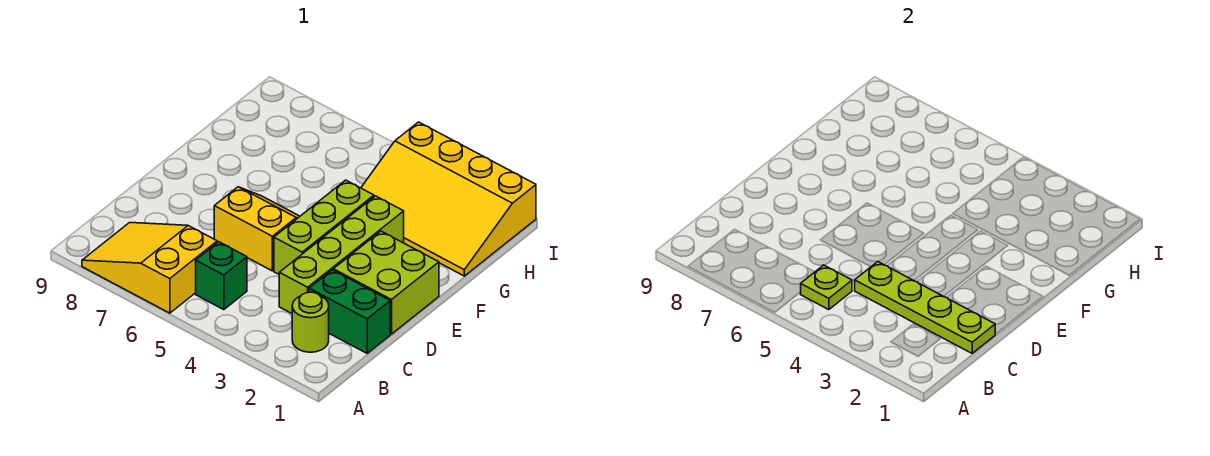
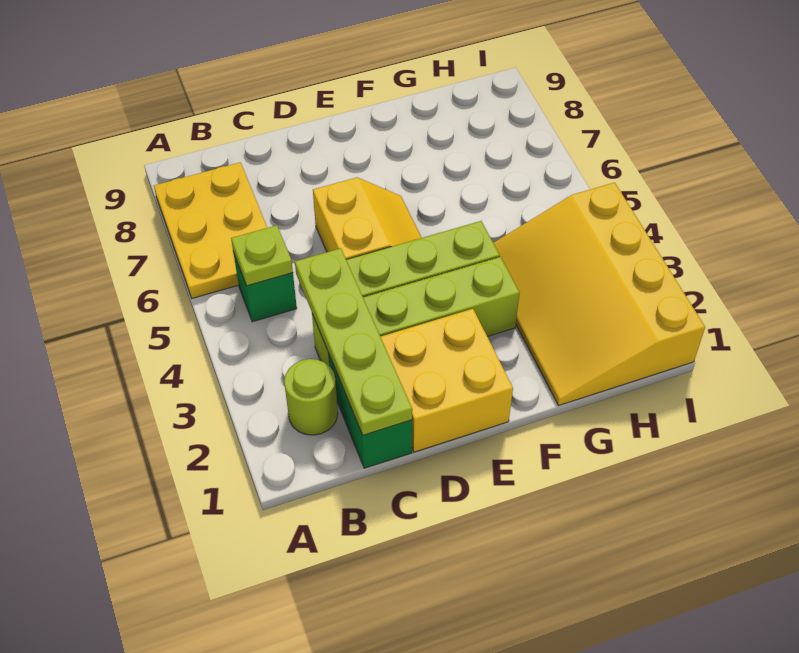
yellow slope A6:B8 level 1 top 6 -> yellow plate A6:B8 level 1
lime brick D1:E2 level 1 -> yellow brick D1:E2 level 1

